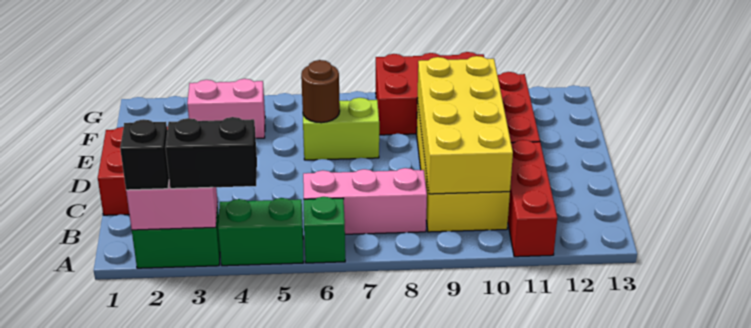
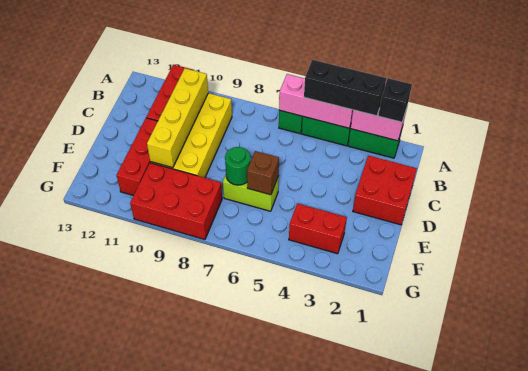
black brick A3:A4 level 3 -> black brick A3:A5 level 3
pink brick B6:B8 level 1 -> pink brick A4:A6 level 2
yellow brick B9:E10 level 2 -> yellow brick B10:E10 level 2
brown round brick E6 level 2 -> brown brick E6 level 2
none -> green round brick E7 level 2
pink brick F3:F4 level 1 -> red brick F3:F4 level 1

